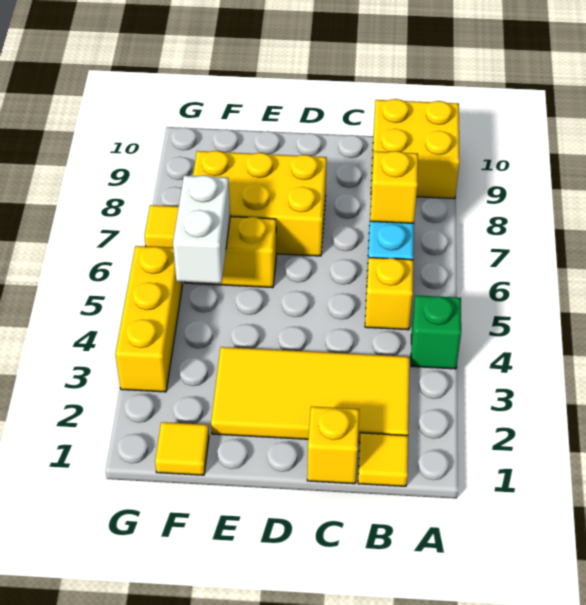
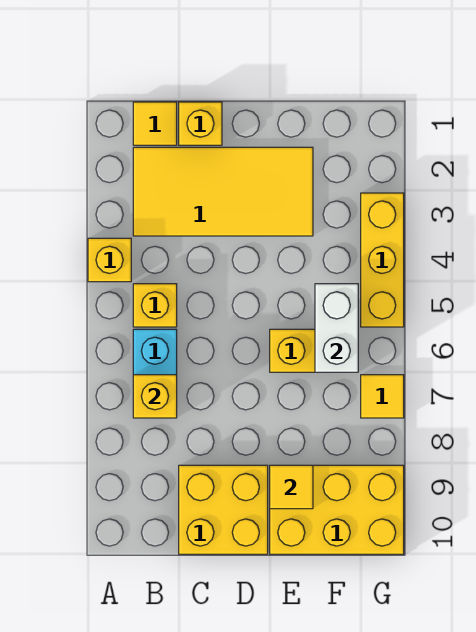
green brick A4 level 1 -> yellow brick A4 level 1
yellow brick A9:B10 level 1 -> yellow brick C9:D10 level 1
yellow brick D7:F8 level 1 -> yellow brick E9:G10 level 1
yellow tile F1 level 1 -> yellow tile E9 level 2

